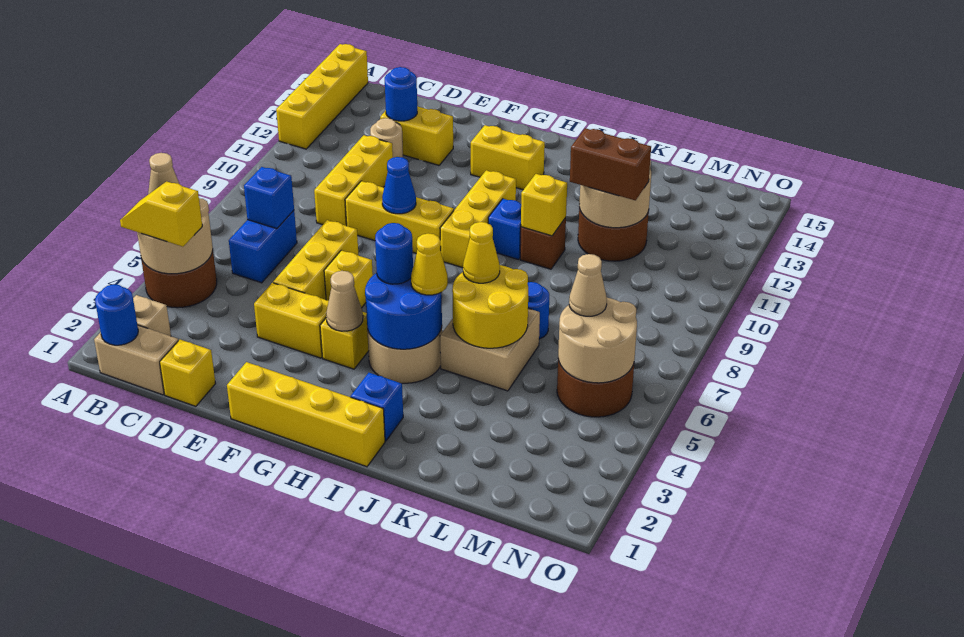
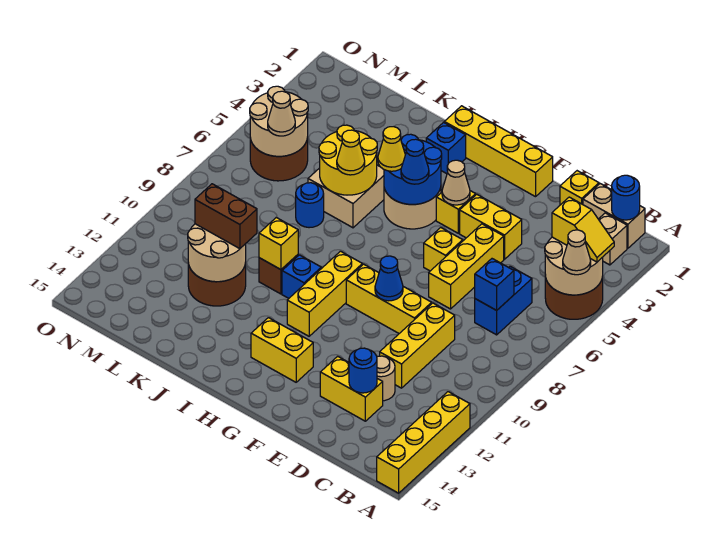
blue round brick H5 level 3 -> blue cone H5 level 3

